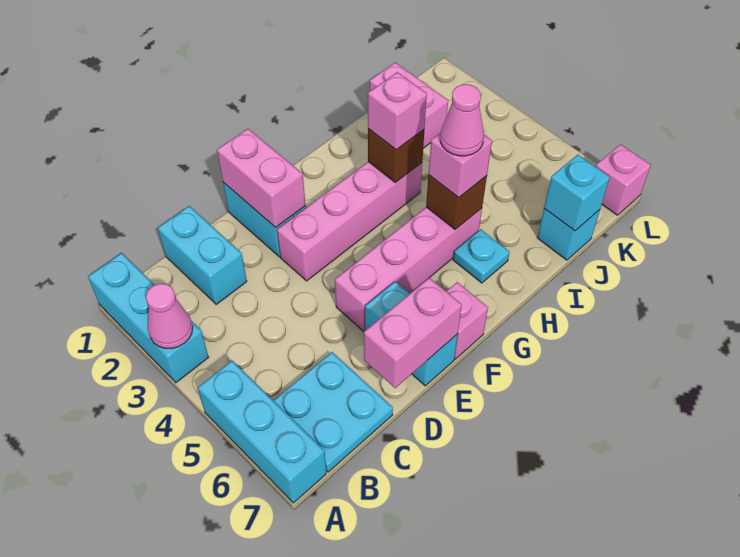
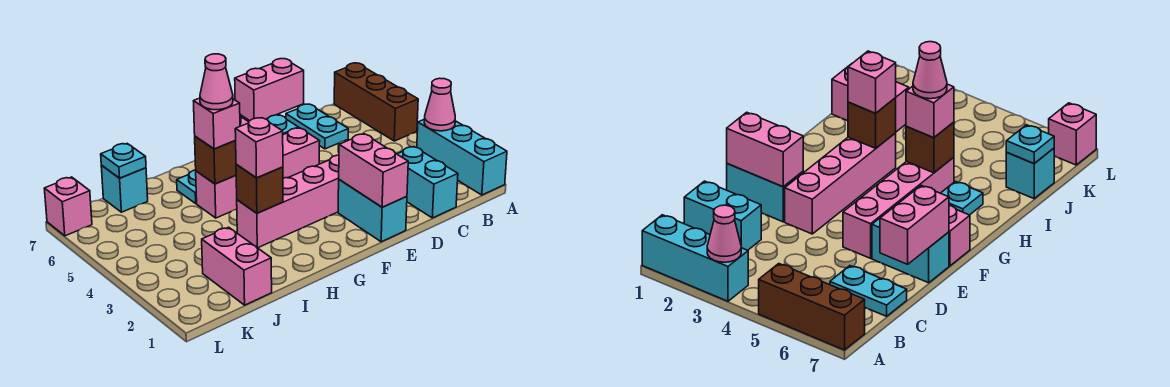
cyan brick A5:A7 level 1 -> brown brick A5:A7 level 1
cyan plate B6:C7 level 1 -> cyan plate C6:C7 level 1
cyan brick J7 level 2 -> cyan plate J7 level 2

